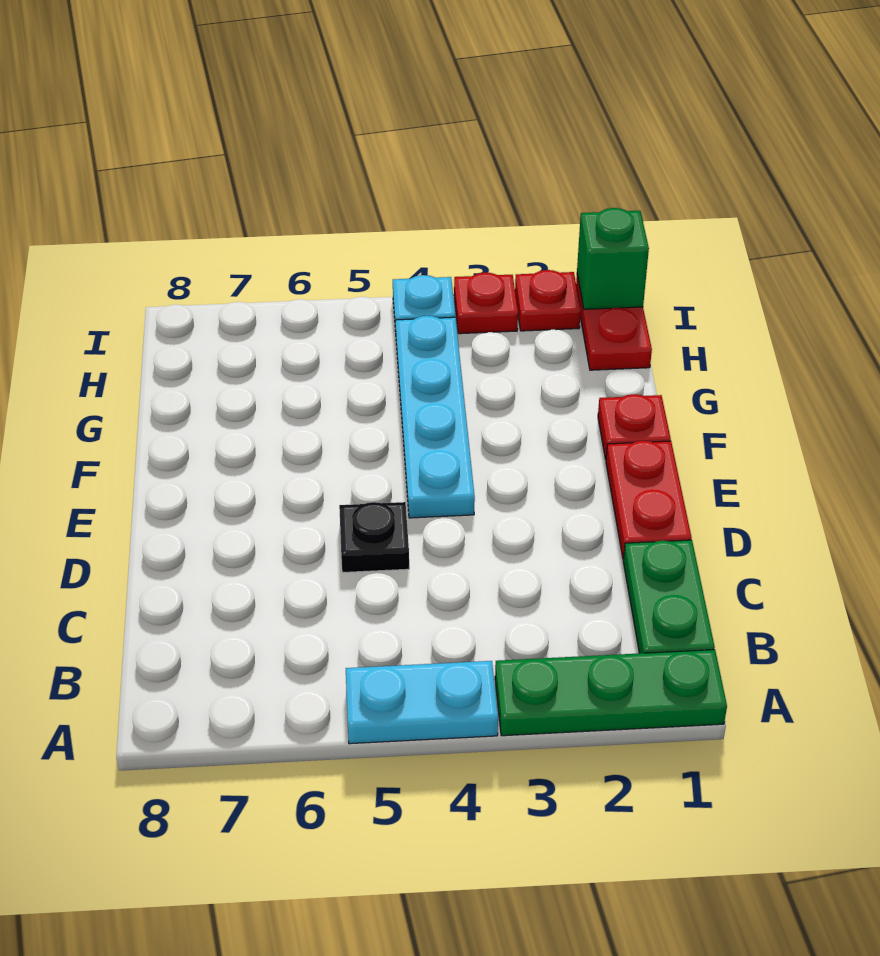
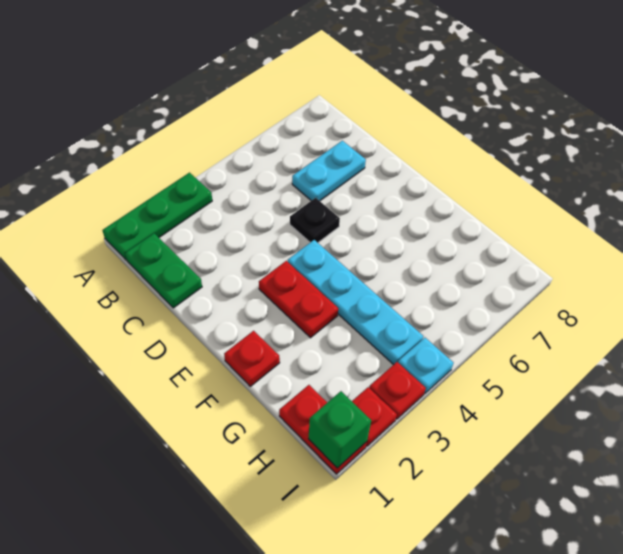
cyan plate A4:A5 level 1 -> cyan plate C6:C7 level 1
red plate D1:E1 level 1 -> red plate E3:F3 level 1

